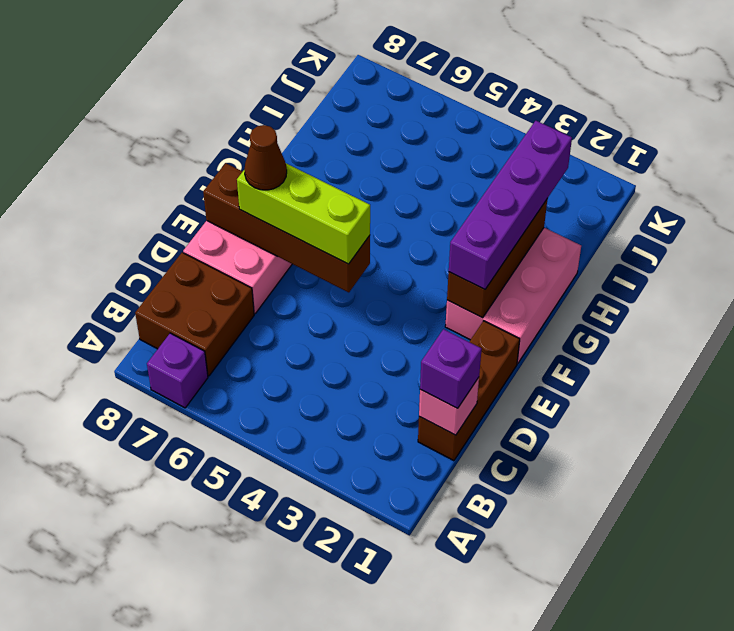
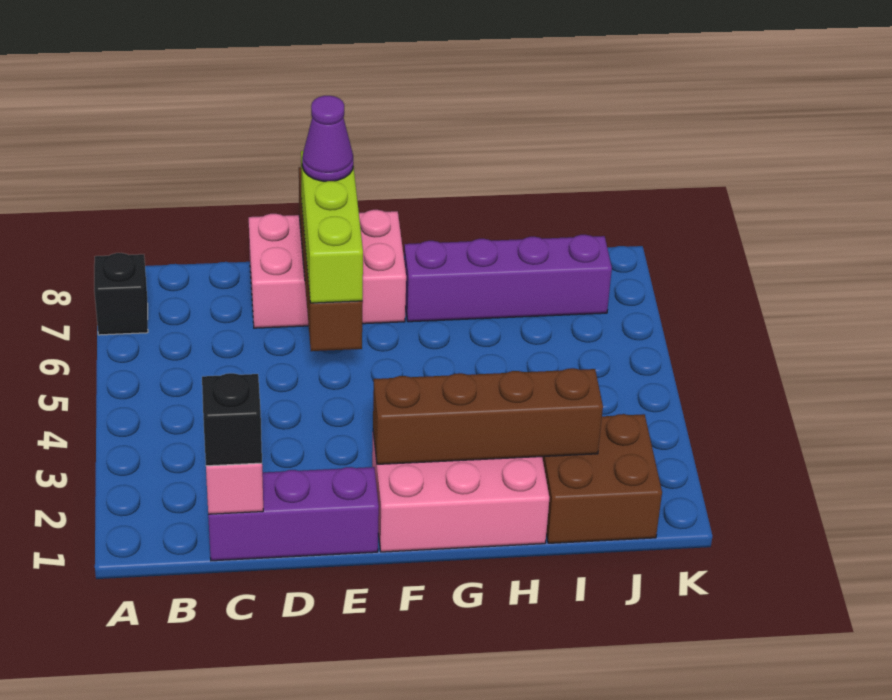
purple brick A7 level 1 -> black brick A7 level 1
brown brick B7:C8 level 1 -> brown brick I1:J2 level 1
brown brick C1:E1 level 1 -> purple brick C1:E1 level 1
purple brick C1 level 3 -> black brick C1 level 3
brown cone E7 level 4 -> purple cone E7 level 4
brown brick F2:H2 level 2 -> brown brick F2:I2 level 2
purple brick F2:I2 level 3 -> purple brick G7:J7 level 1

